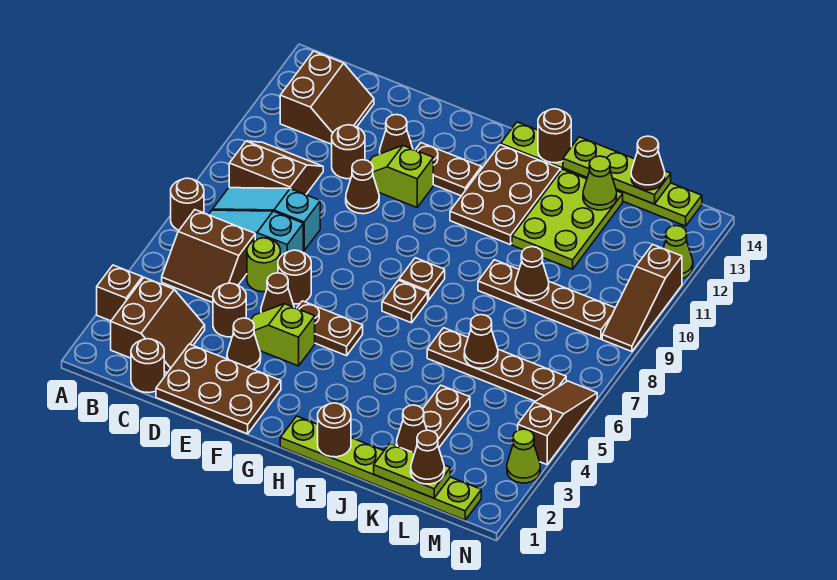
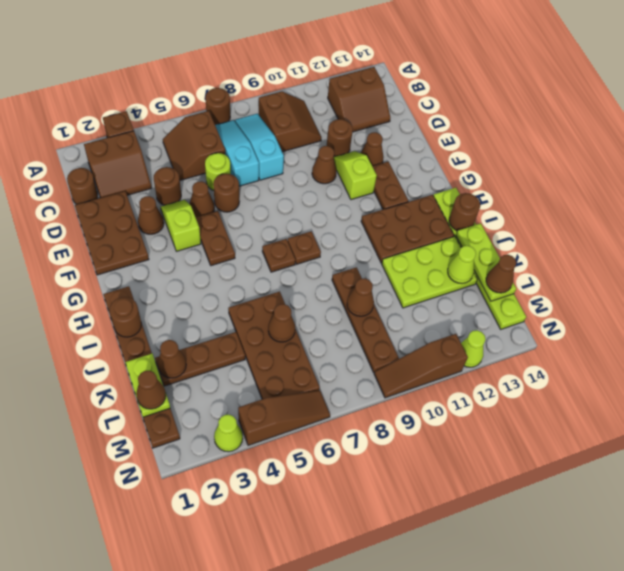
lime plate H1:M1 level 1 -> brown plate H1:M1 level 1
brown plate J6:M6 level 1 -> brown plate J5:M6 level 1

